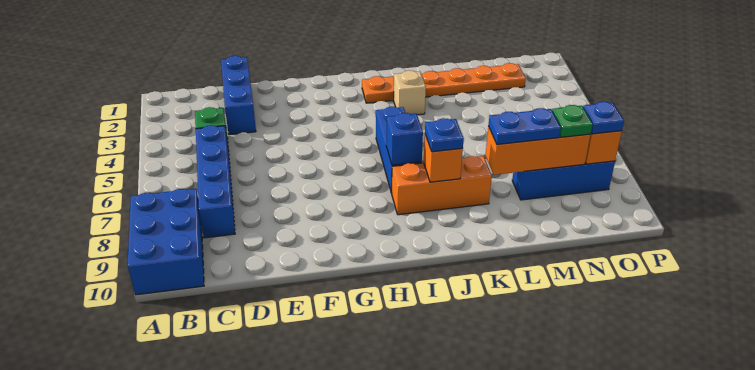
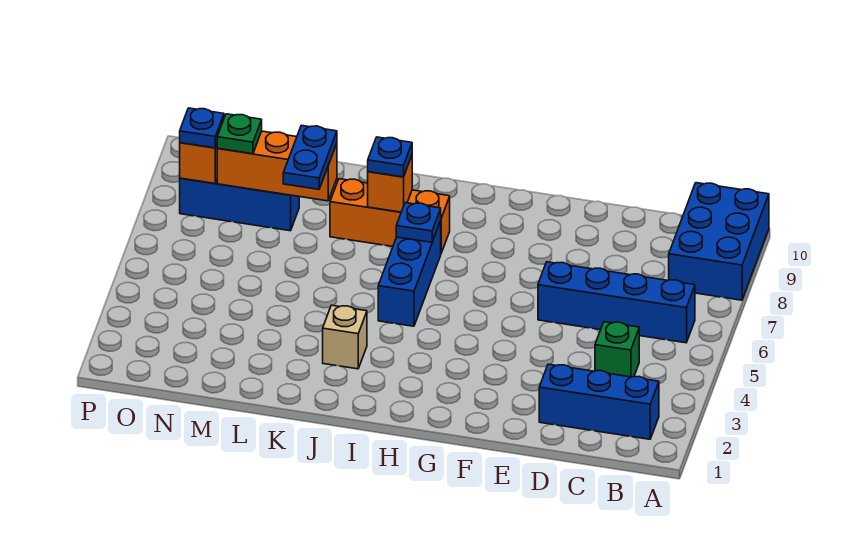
blue brick C5:C8 level 1 -> blue brick B6:E6 level 1
blue brick D1:D3 level 1 -> blue brick B2:D2 level 1
orange plate I2:N2 level 1 -> none
blue brick I7 level 2 -> blue plate I7 level 2
blue plate L8:M8 level 3 -> blue plate L7:L8 level 3

